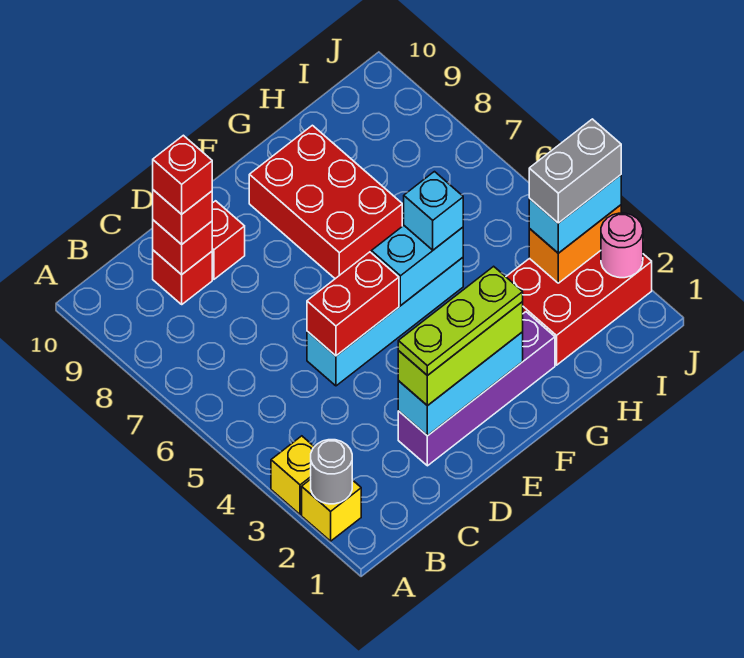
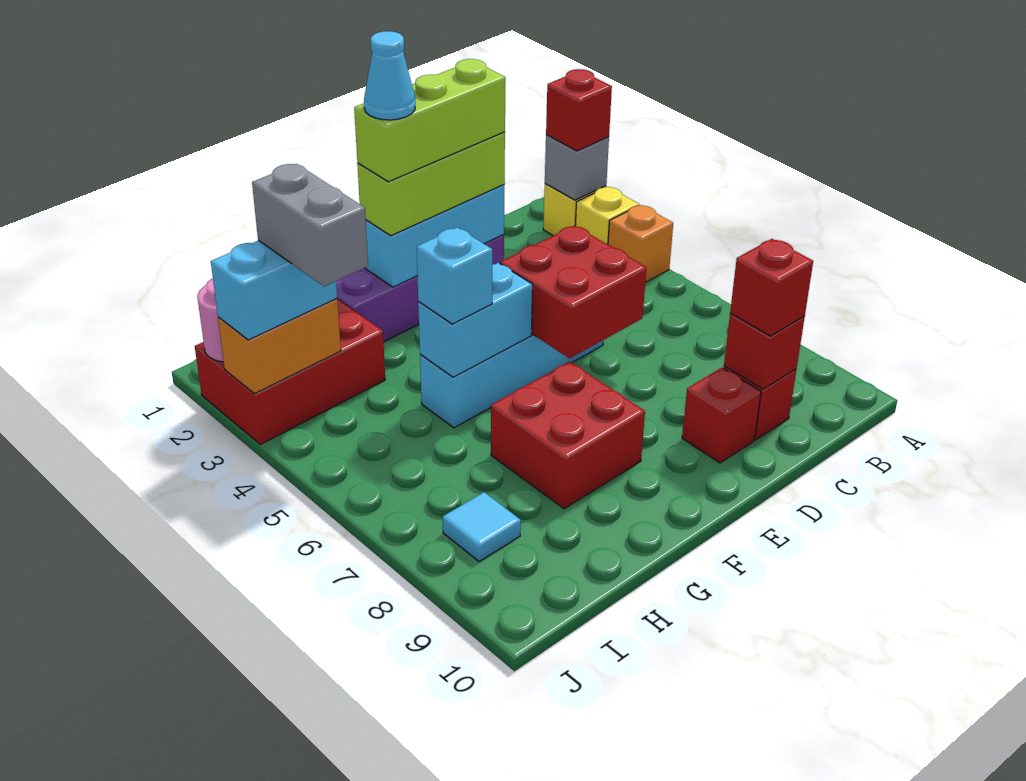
grey round brick A2 level 2 -> grey brick A2 level 2
none -> orange brick A4 level 1
red brick C9 level 4 -> red brick A2 level 3
lime plate D2:F2 level 4 -> lime brick D2:F2 level 4
red brick D5:E5 level 2 -> red brick D5:E6 level 2
none -> cyan cone F2 level 5
red brick F7:G9 level 1 -> red brick F7:G8 level 1
grey brick I3:J3 level 4 -> grey brick I3:I4 level 4
none -> cyan tile I8 level 1

